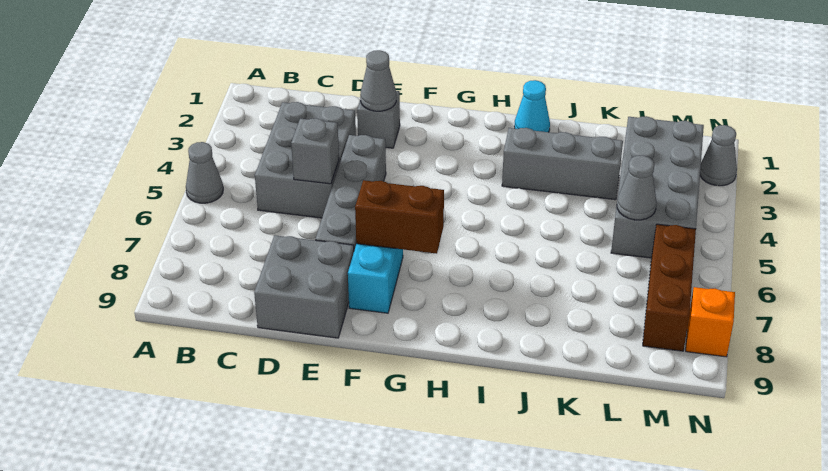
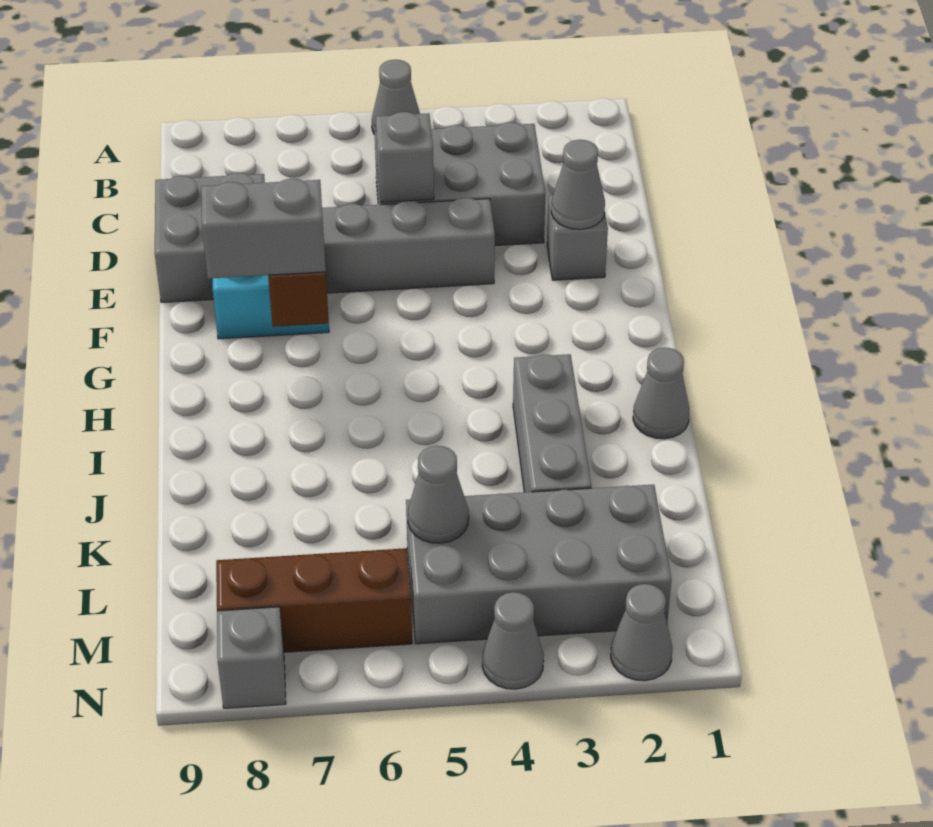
none -> grey brick G7:G8 level 3
cyan cone I1 level 1 -> grey cone I1 level 1
none -> grey cone N4 level 1
orange brick N8 level 1 -> grey brick N8 level 1

